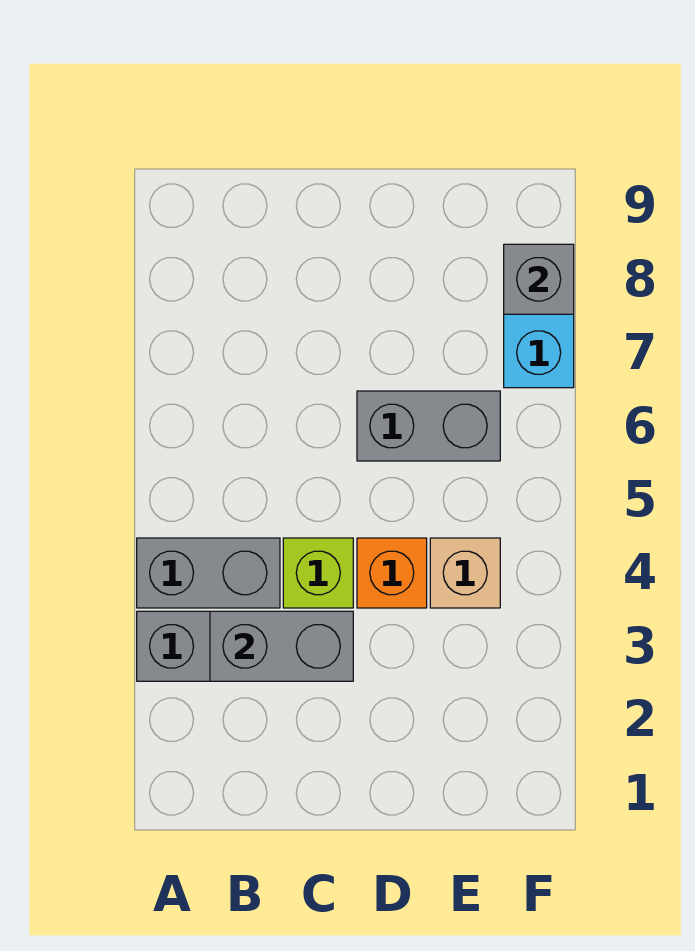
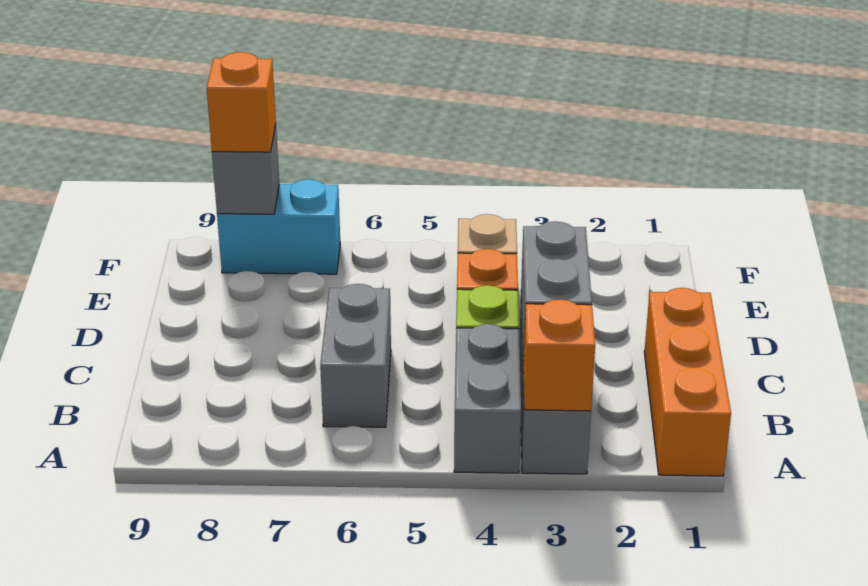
none -> orange brick A1:C1 level 1
none -> orange brick A3 level 2
grey brick D6:E6 level 1 -> grey brick B6:C6 level 1
none -> orange brick F8 level 3

